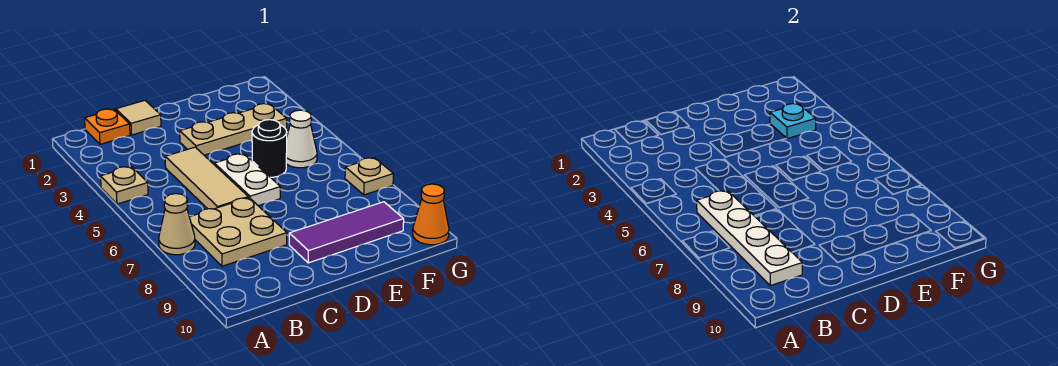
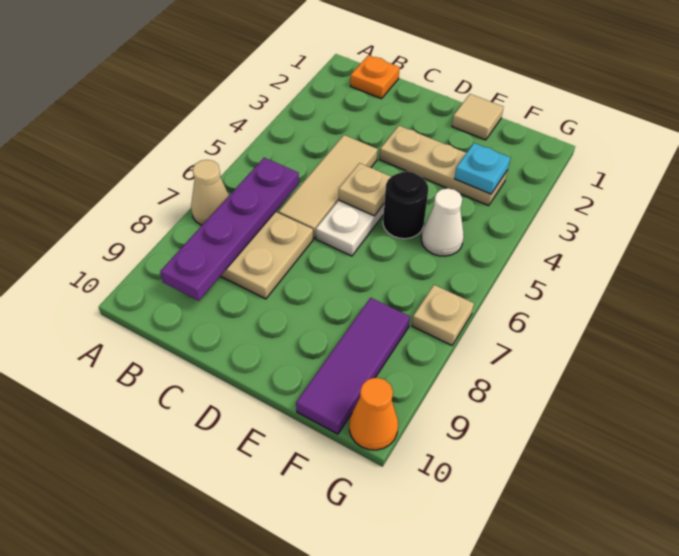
tan plate A4 level 1 -> tan plate D5 level 2
white plate B6:B9 level 2 -> purple plate B6:B9 level 2
tan tile C1 level 1 -> tan tile E1 level 1
purple tile D9:F9 level 1 -> purple tile F8:F10 level 1

